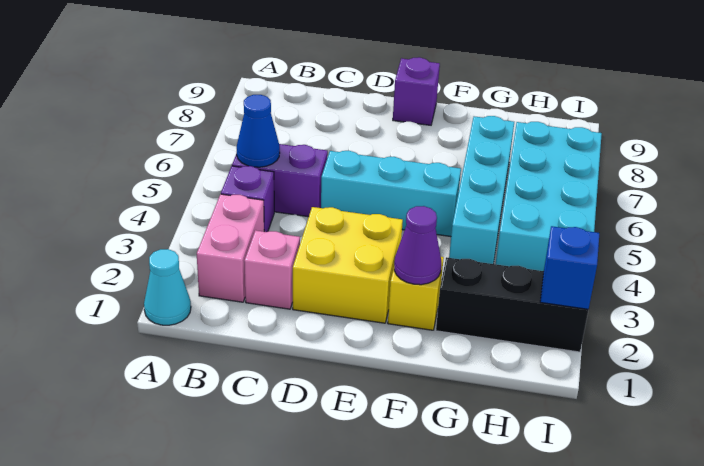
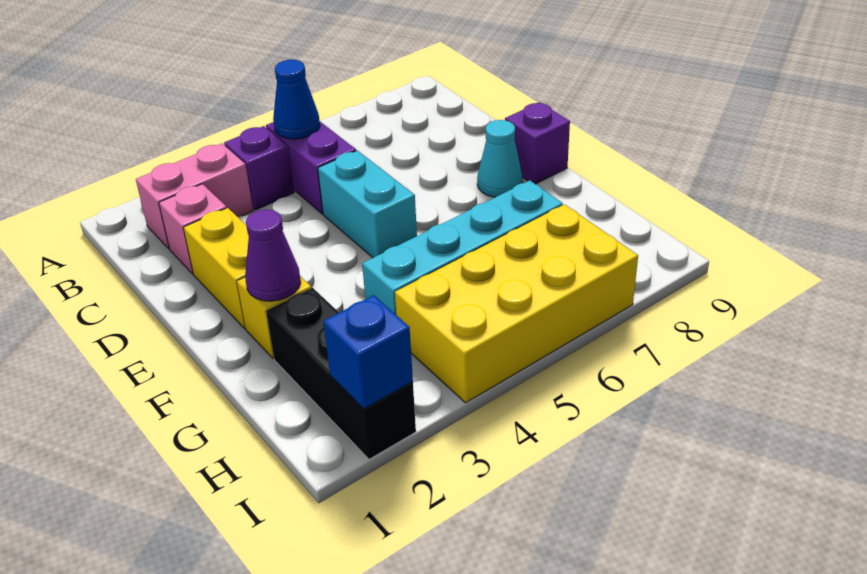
cyan cone A1 level 1 -> cyan cone E8 level 1
yellow brick D2:E3 level 1 -> yellow brick D2:E2 level 1
cyan brick D5:F5 level 1 -> cyan brick D5:E5 level 1
cyan brick H4:I7 level 1 -> yellow brick H4:I7 level 1

